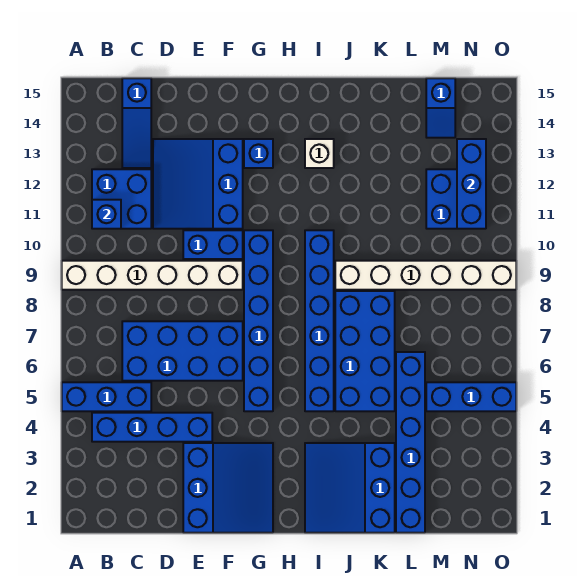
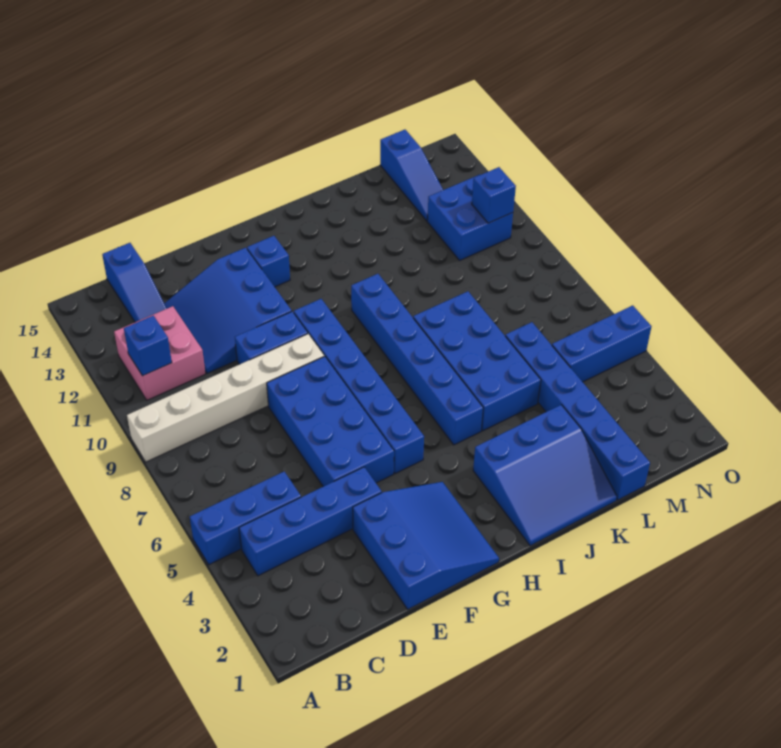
blue brick B11:C12 level 1 -> pink brick B11:C12 level 1
blue brick C6:F7 level 1 -> blue brick E5:F8 level 1
blue slope I1:K3 level 1 top K -> blue slope I1:K3 level 1 top 3
white brick I13 level 1 -> none
white brick J9:O9 level 1 -> none
blue slope M14:M15 level 1 top 15 -> blue slope M13:M15 level 1 top 15
blue brick N11:N13 level 2 -> blue brick N11 level 2

